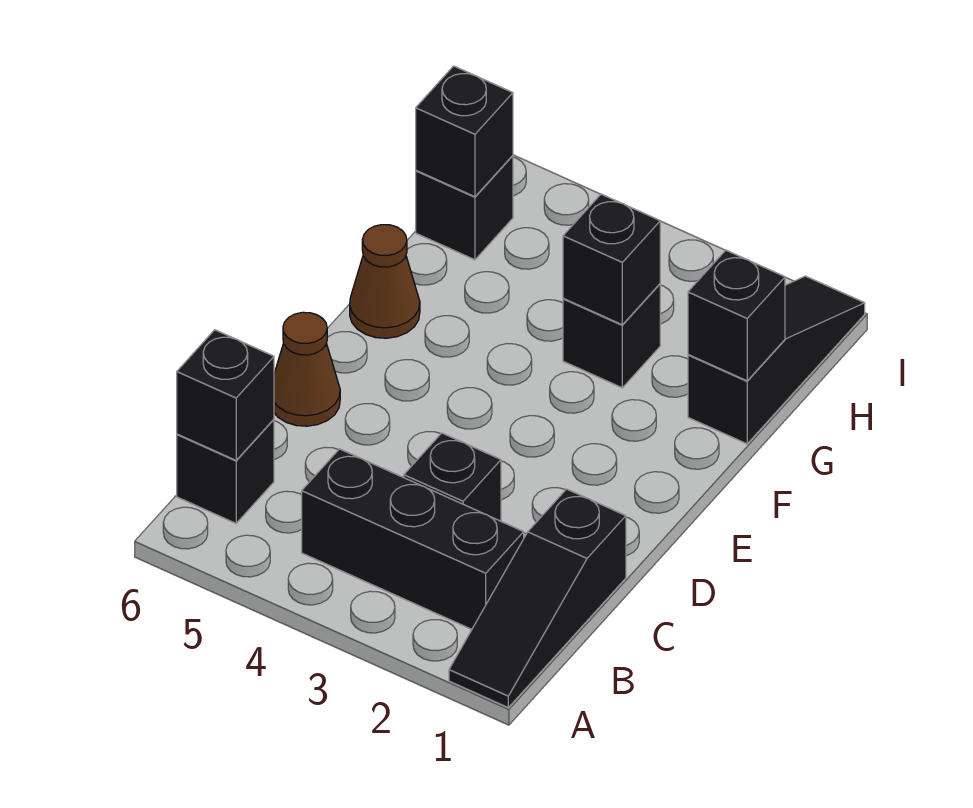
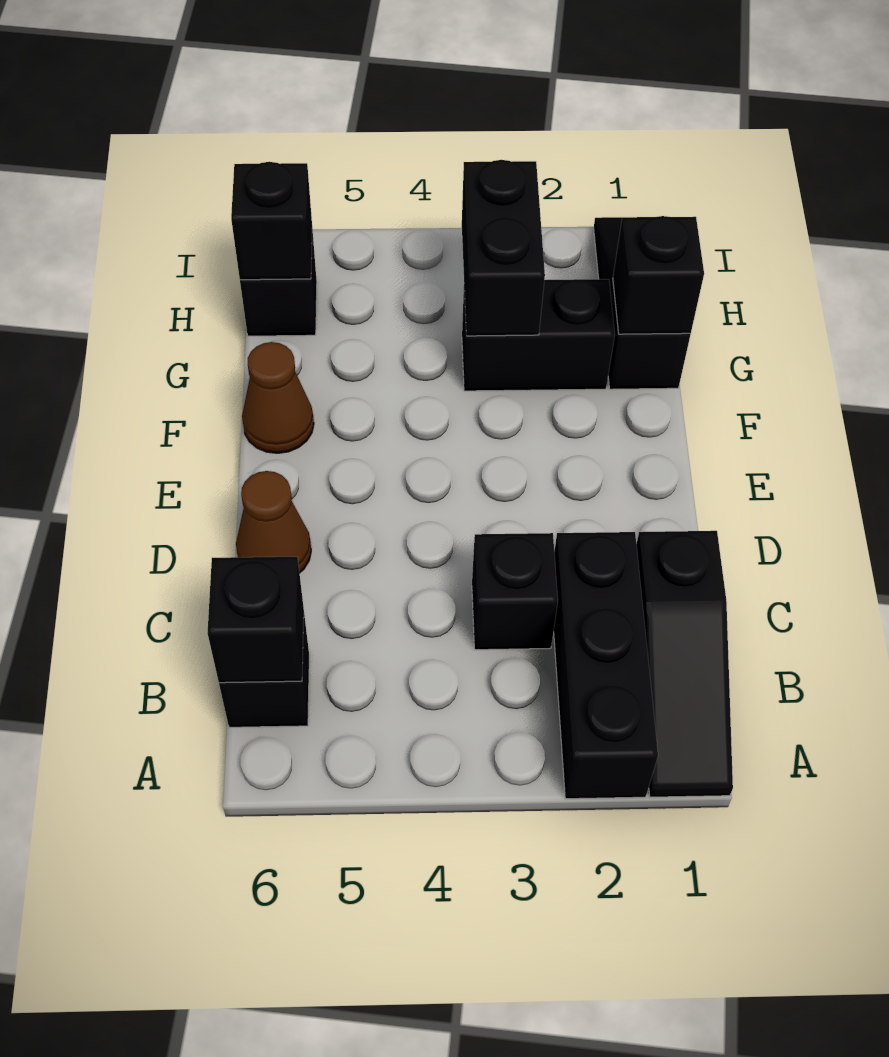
black brick B2:B4 level 1 -> black brick A2:C2 level 1
black brick G3 level 1 -> black brick G2:G3 level 1
black brick G3 level 2 -> black brick G3:H3 level 2

